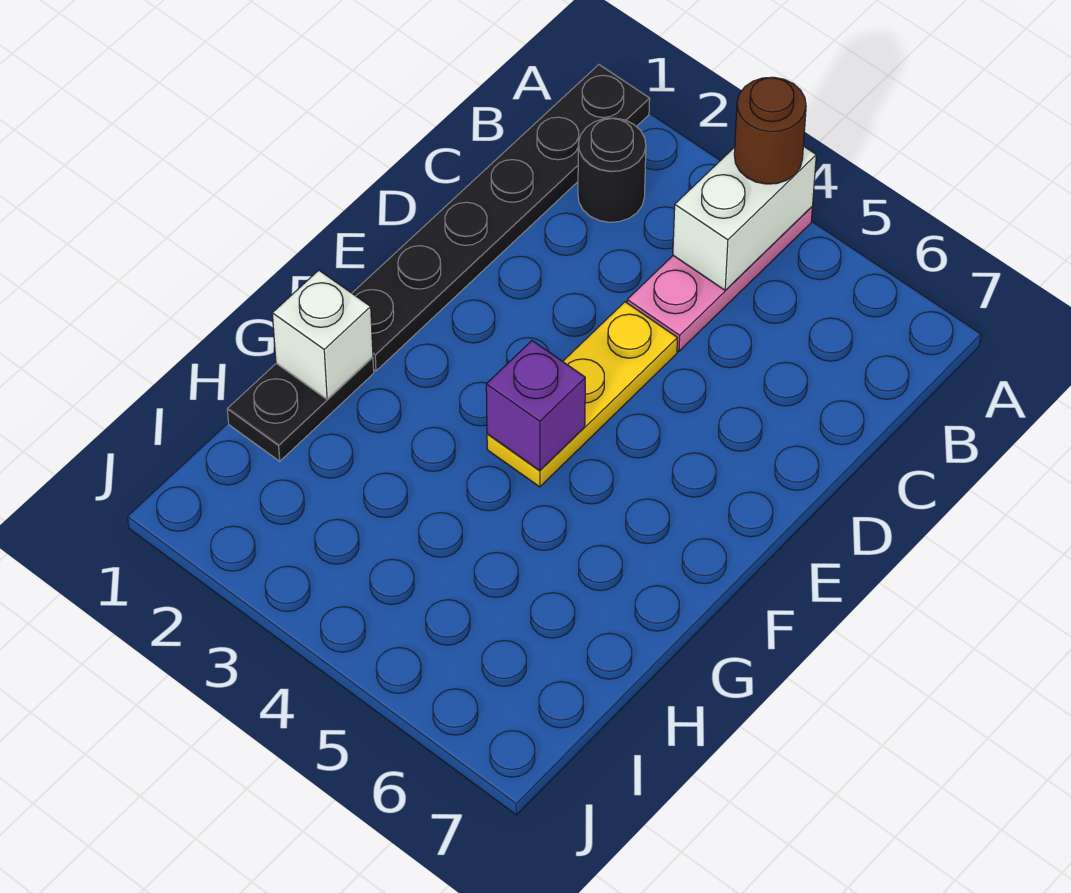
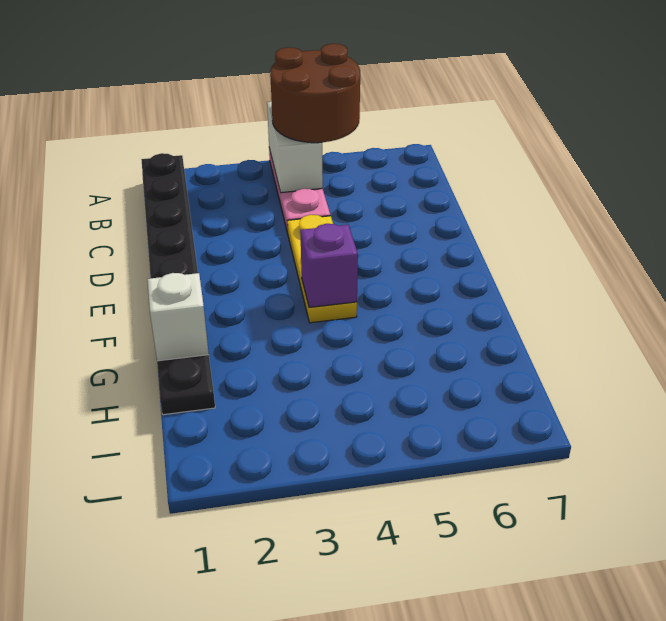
brown round brick A4 level 3 -> brown round brick A4:B5 level 3
black round brick B2 level 1 -> none

